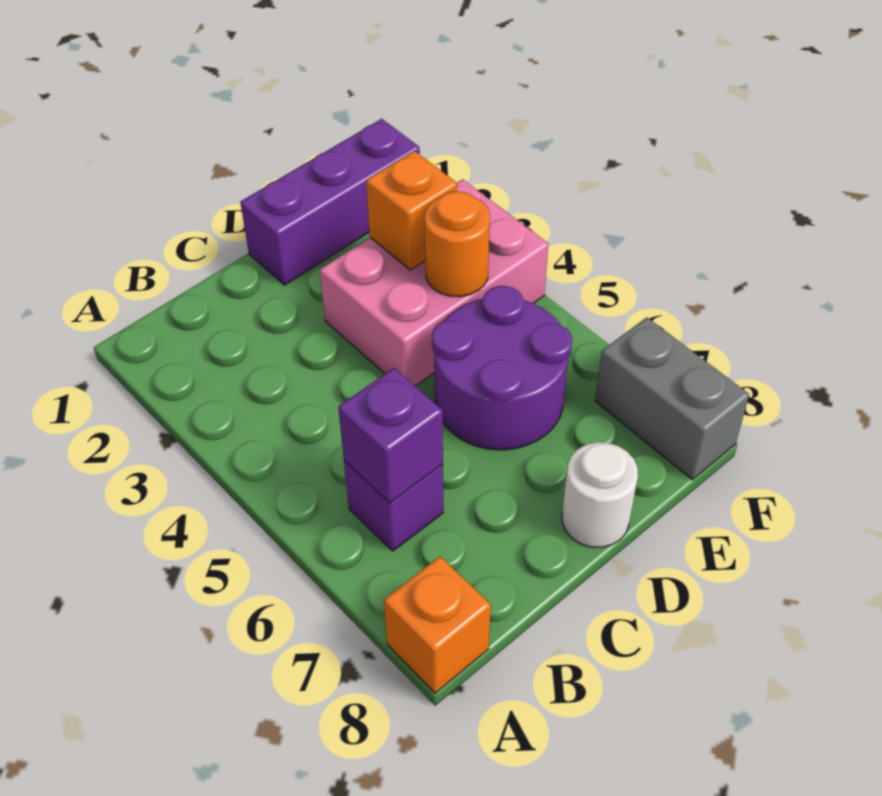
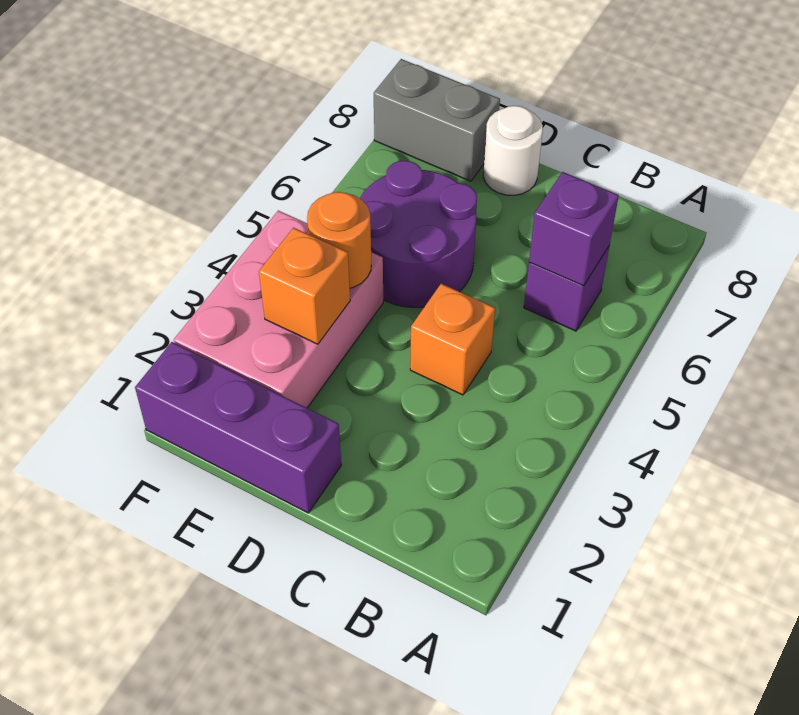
orange brick A8 level 1 -> orange brick C4 level 1
pink brick D3:F4 level 1 -> pink brick E2:F4 level 1
grey brick F7:F8 level 1 -> grey brick E8:F8 level 1

